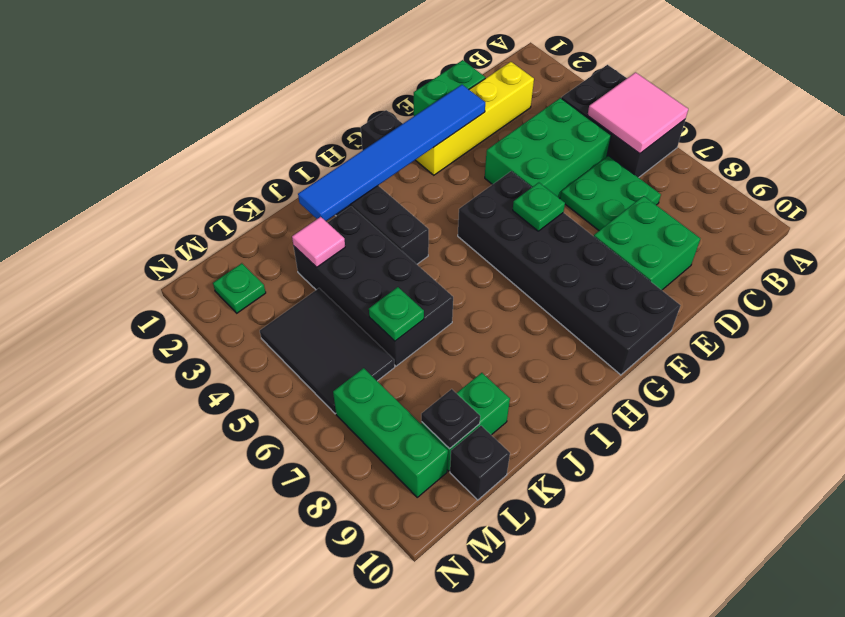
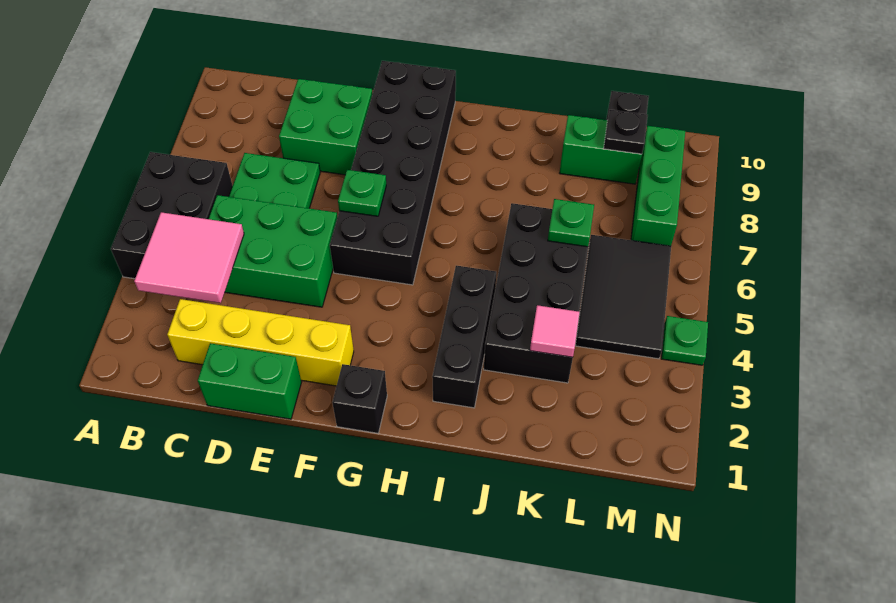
pink tile A5:B6 level 2 -> pink tile B3:C4 level 2
blue tile E2:J2 level 2 -> none
green plate M2 level 1 -> green plate N4 level 1

